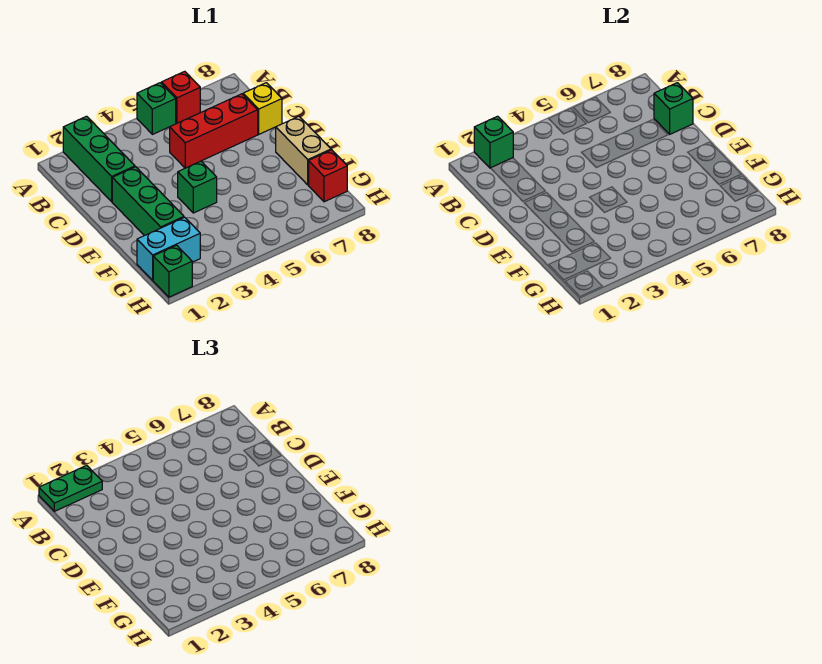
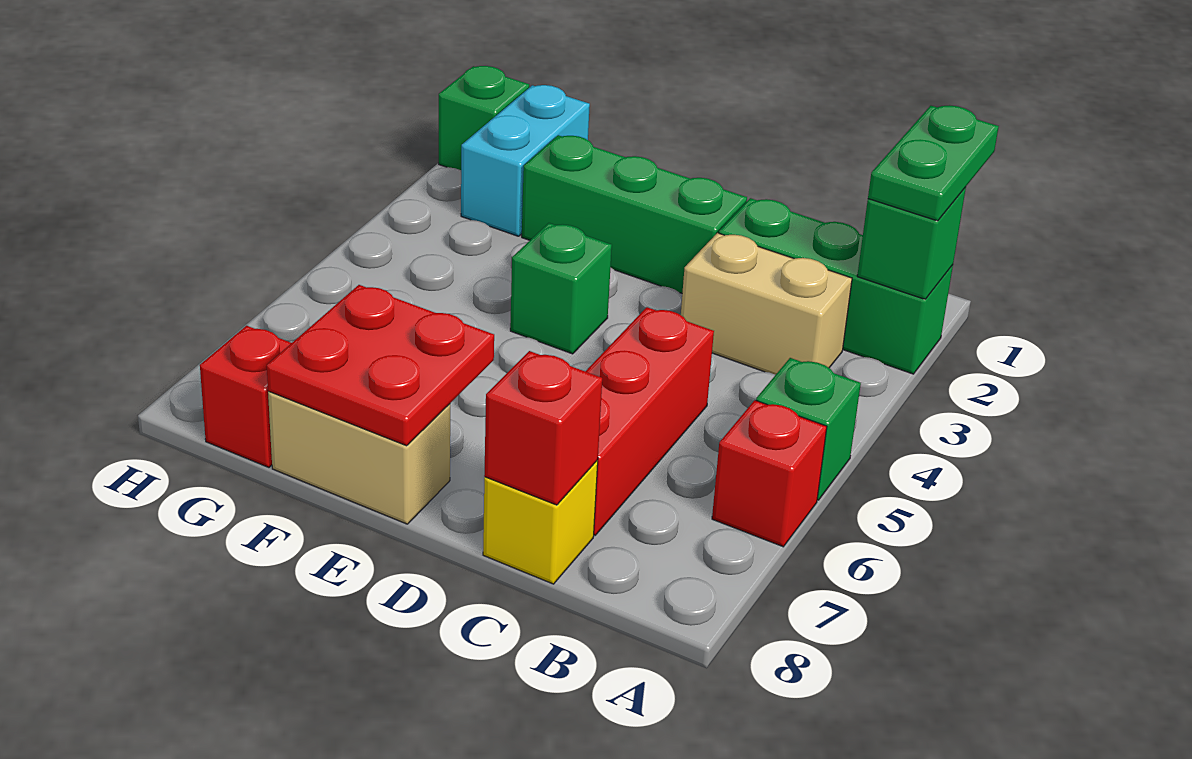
none -> tan brick B3:C3 level 1
green brick C8 level 2 -> red brick C8 level 2
none -> red plate E7:F8 level 2

